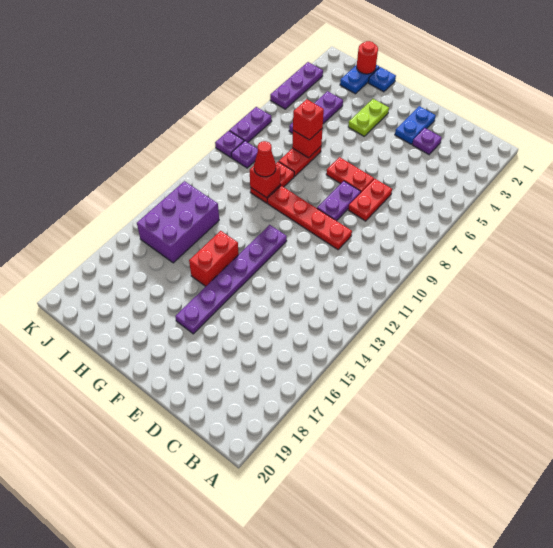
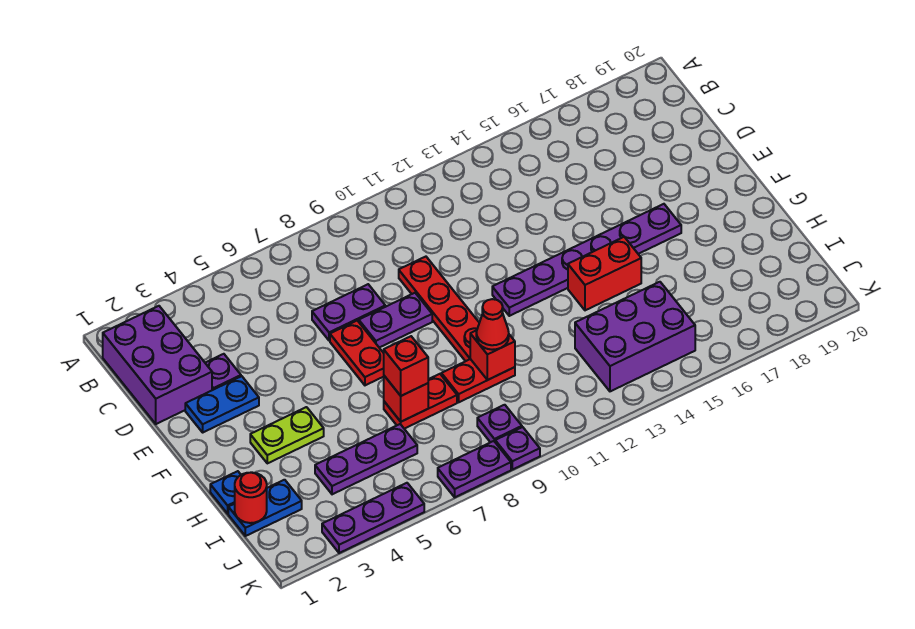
none -> purple brick B1:D2 level 1
red plate D7:D8 level 1 -> purple plate D7:D8 level 1

